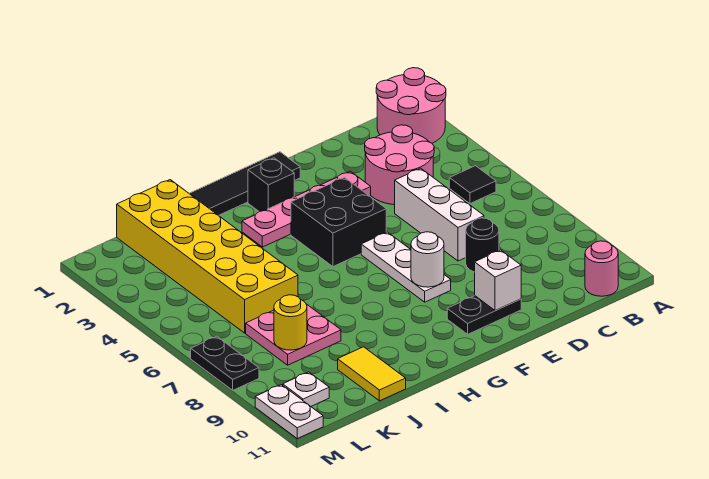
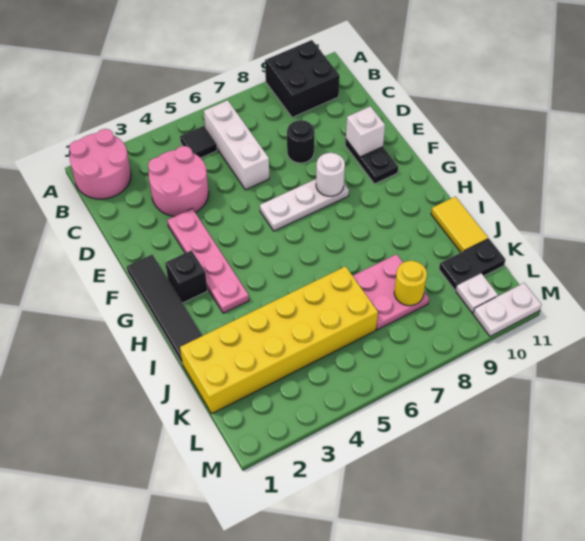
pink round brick B11 level 1 -> none
white brick D5:D7 level 1 -> white brick B6:D6 level 1
black brick F4:G5 level 1 -> black brick A9:B10 level 1
yellow tile J10:J11 level 1 -> yellow tile I11:J11 level 1
black plate M7:M8 level 1 -> black plate K10:K11 level 1

